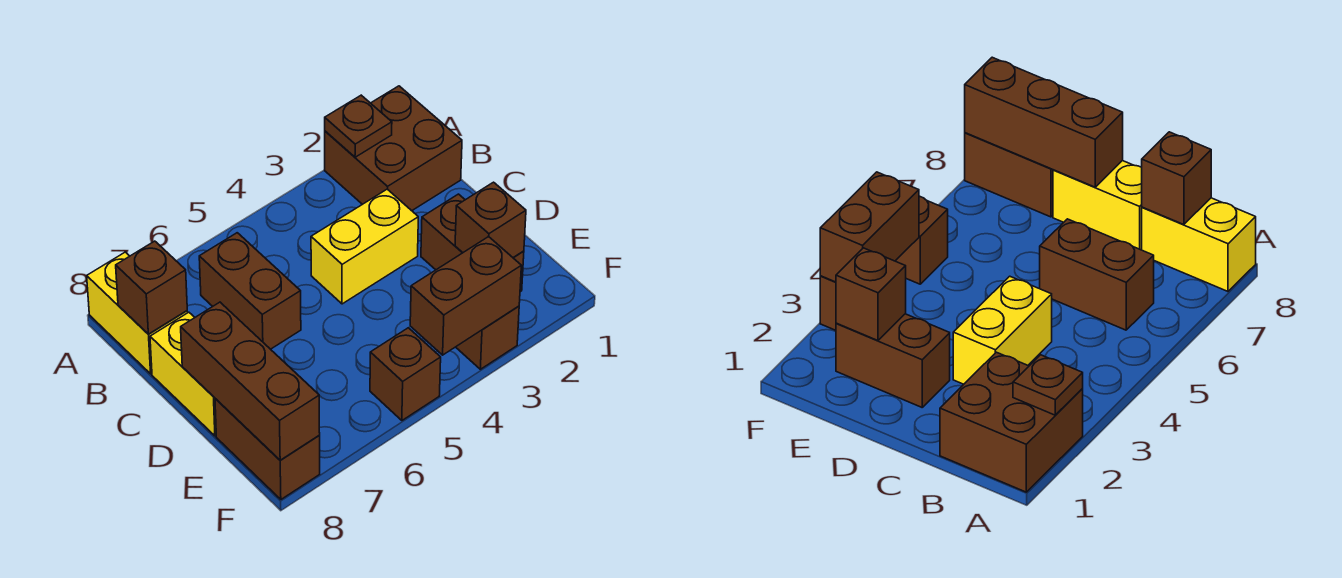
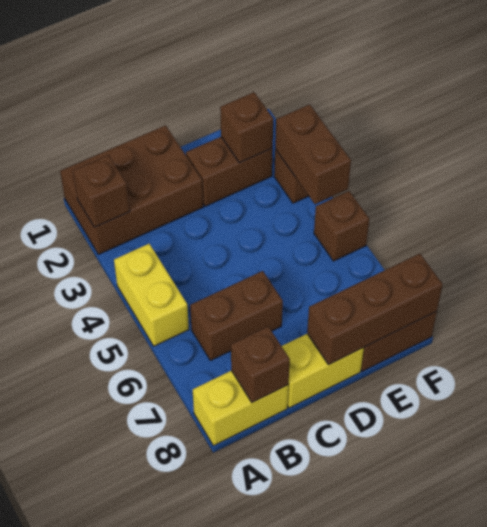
brown brick A1:B2 level 1 -> brown brick A1:C2 level 1
brown plate A2 level 2 -> brown brick A2 level 2
yellow brick C3:C4 level 1 -> yellow brick A4:A5 level 1

